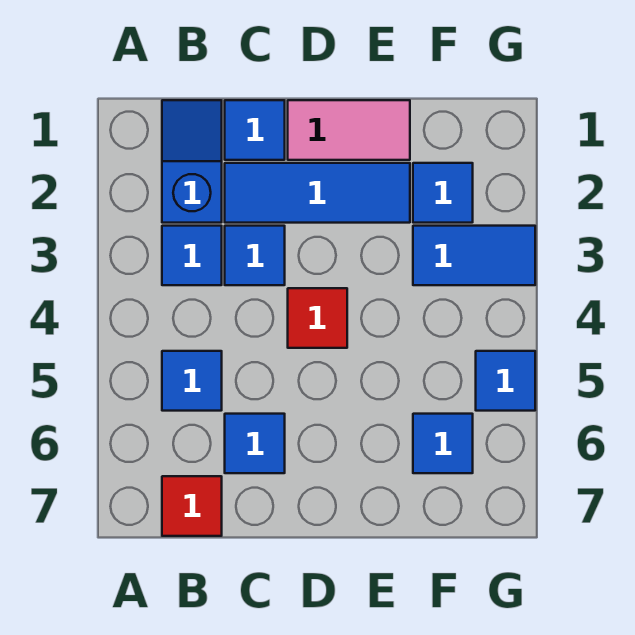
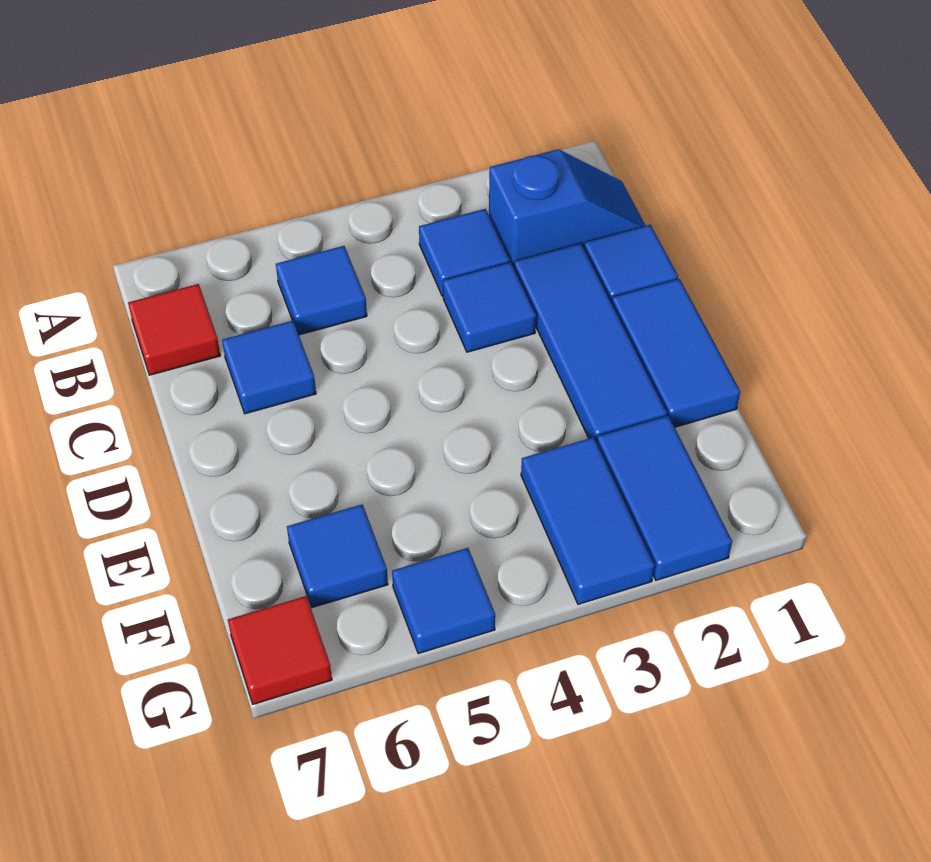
pink tile D1:E1 level 1 -> blue tile D1:E1 level 1
red tile D4 level 1 -> red tile G7 level 1
blue tile F2 level 1 -> blue tile F2:G2 level 1

